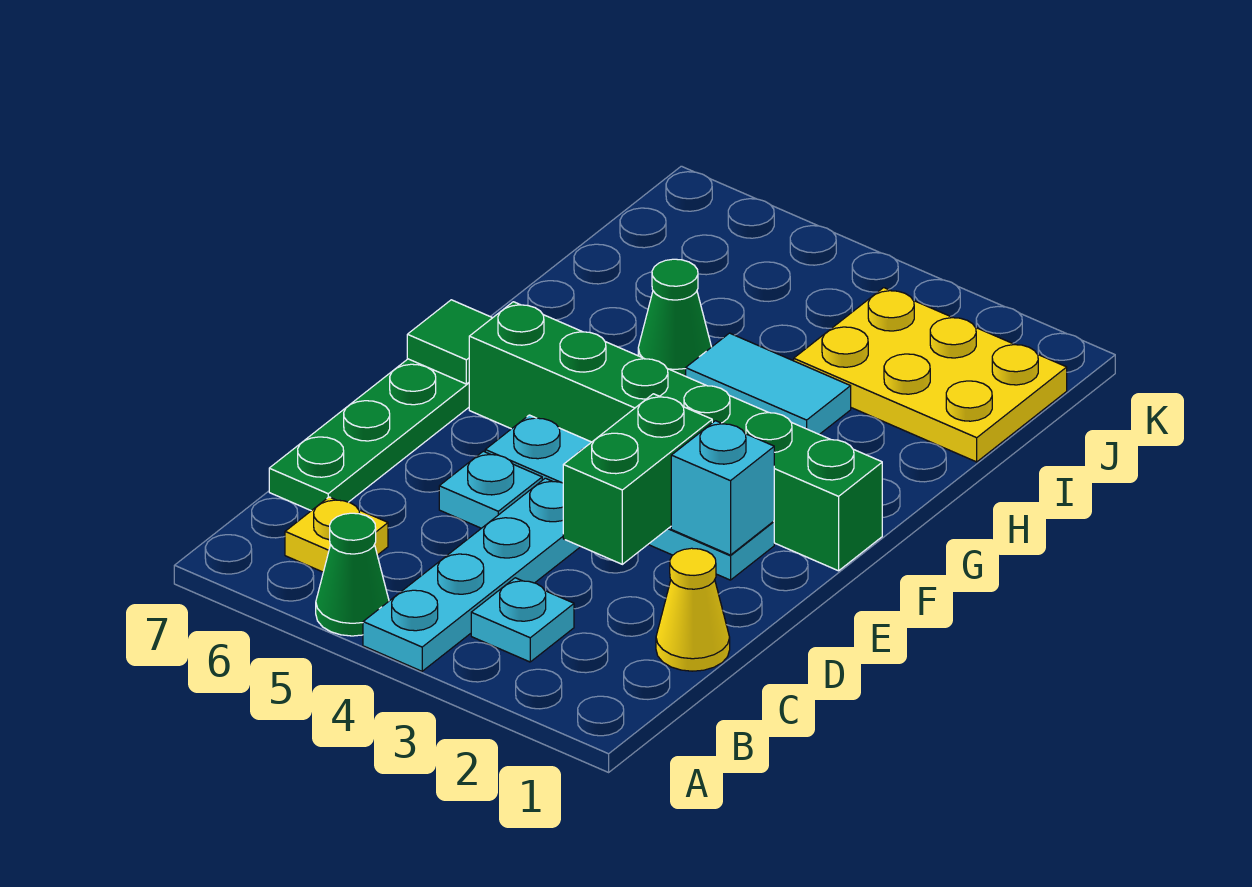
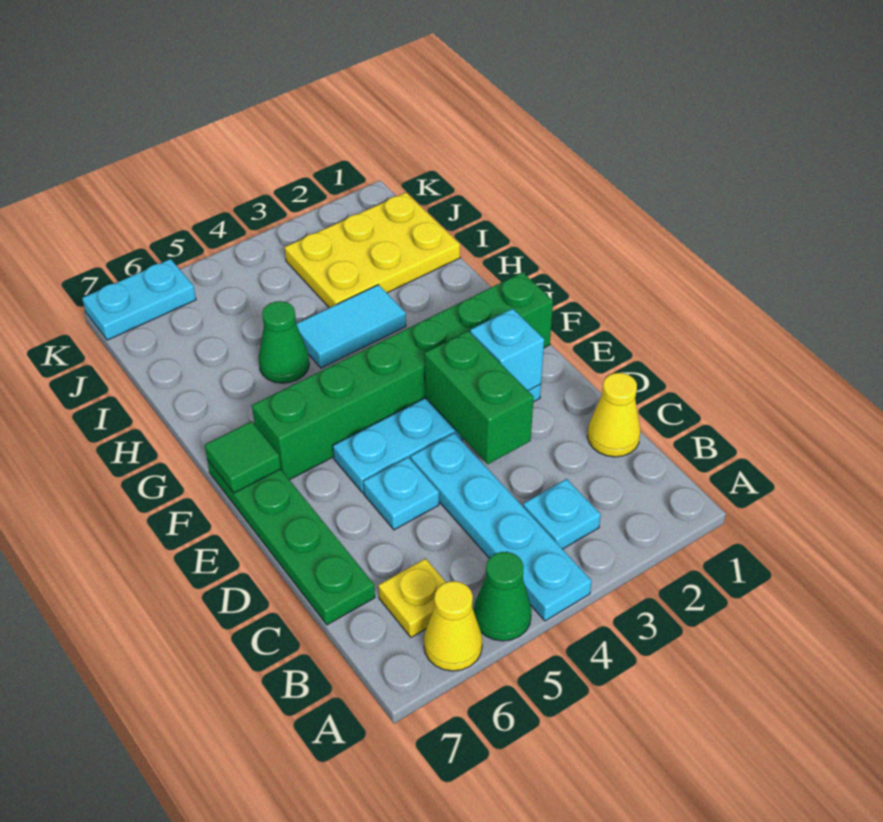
none -> yellow cone A6 level 1
none -> cyan plate K6:K7 level 1

